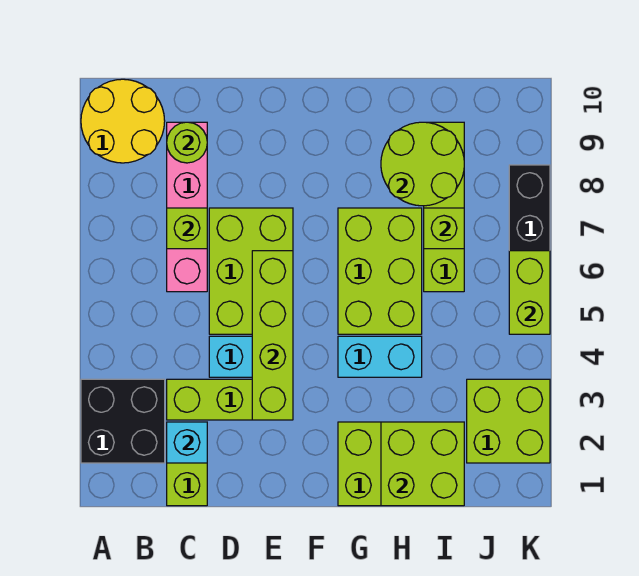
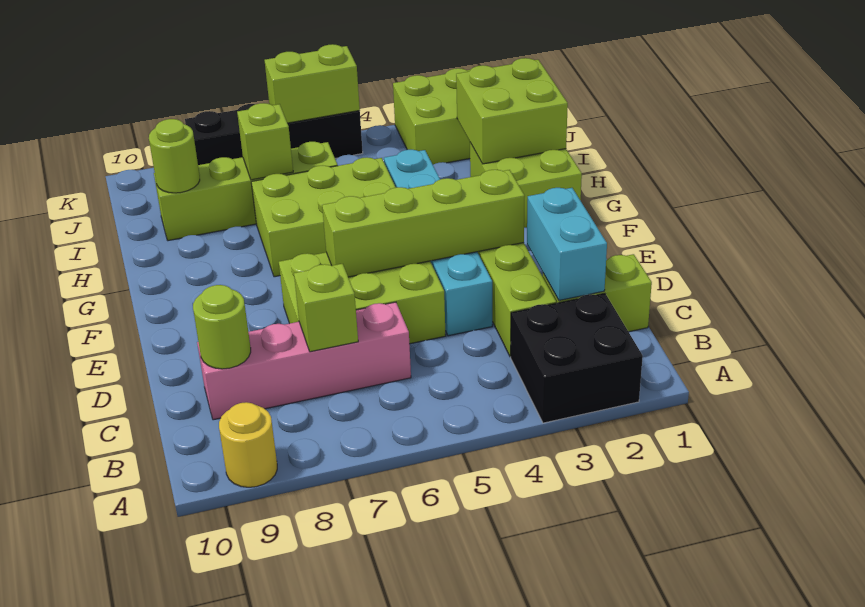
yellow round brick A9:B10 level 1 -> yellow round brick A9 level 1
cyan brick C2 level 2 -> cyan brick C2:D2 level 2
lime round brick H8:I9 level 2 -> lime round brick I9 level 2

